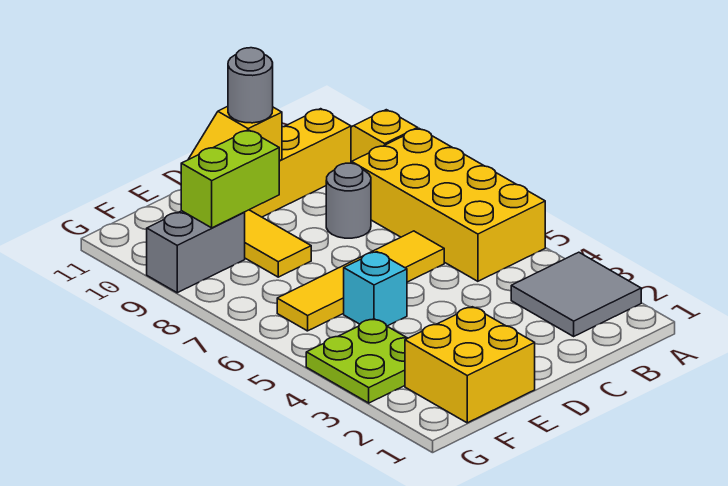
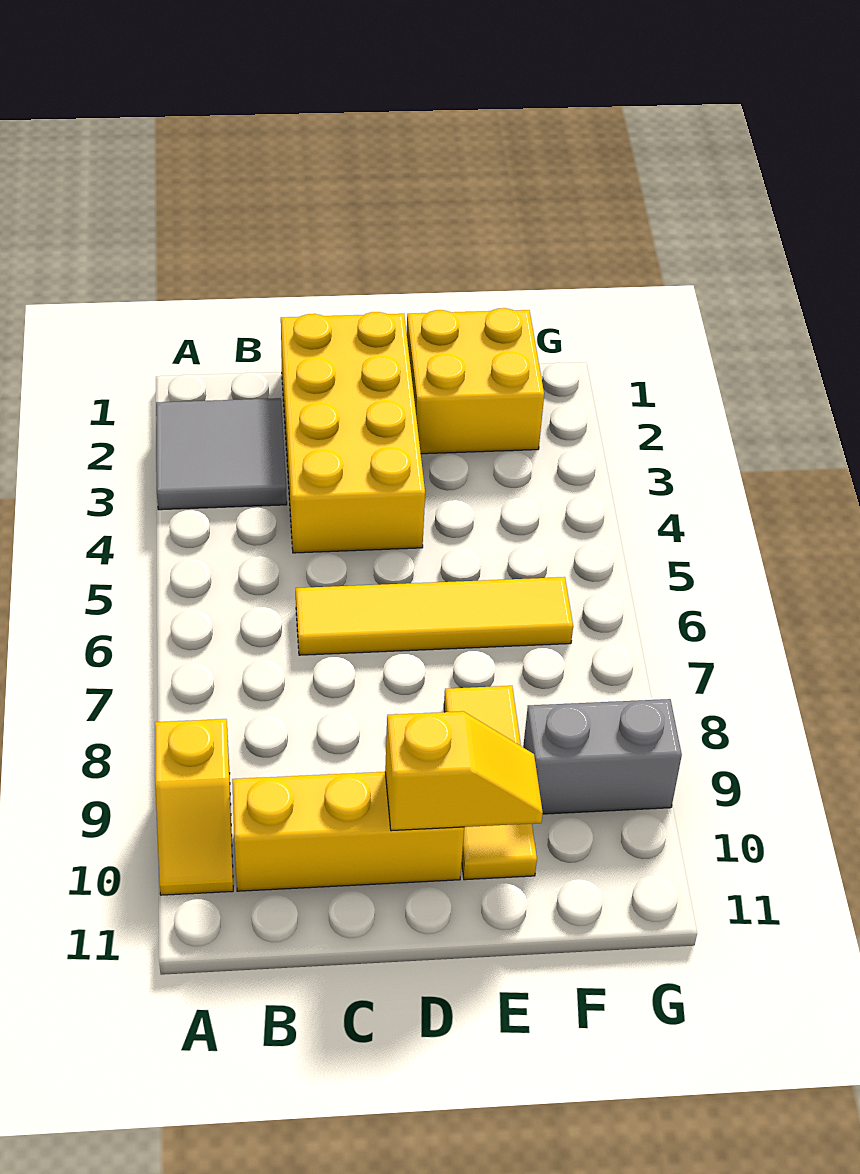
yellow brick A5:B8 level 1 -> yellow brick C1:D4 level 1
grey round brick C8 level 1 -> none
grey round brick D10 level 3 -> none
cyan brick E5 level 1 -> none
lime brick E9:F9 level 2 -> none
lime plate F3:G4 level 1 -> none

